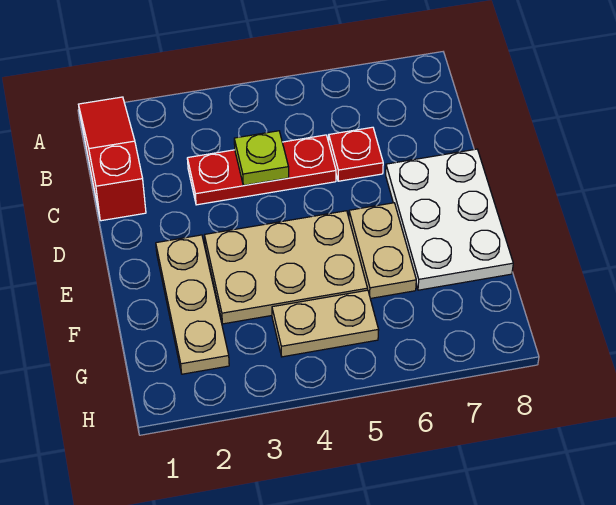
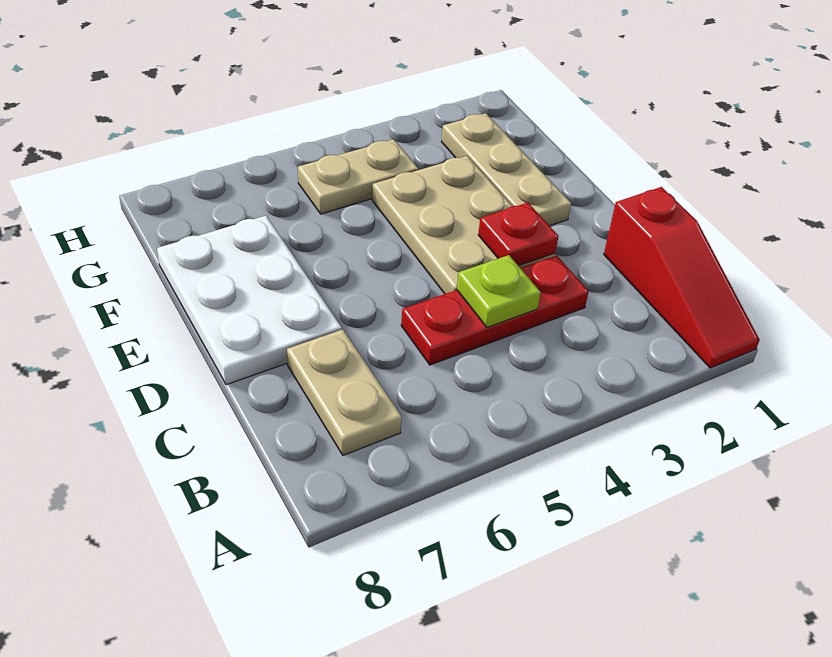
red plate C6 level 1 -> red plate D3 level 2
tan plate E3:F5 level 1 -> tan plate D3:F4 level 1
tan plate E6:F6 level 1 -> tan plate B7:C7 level 1

